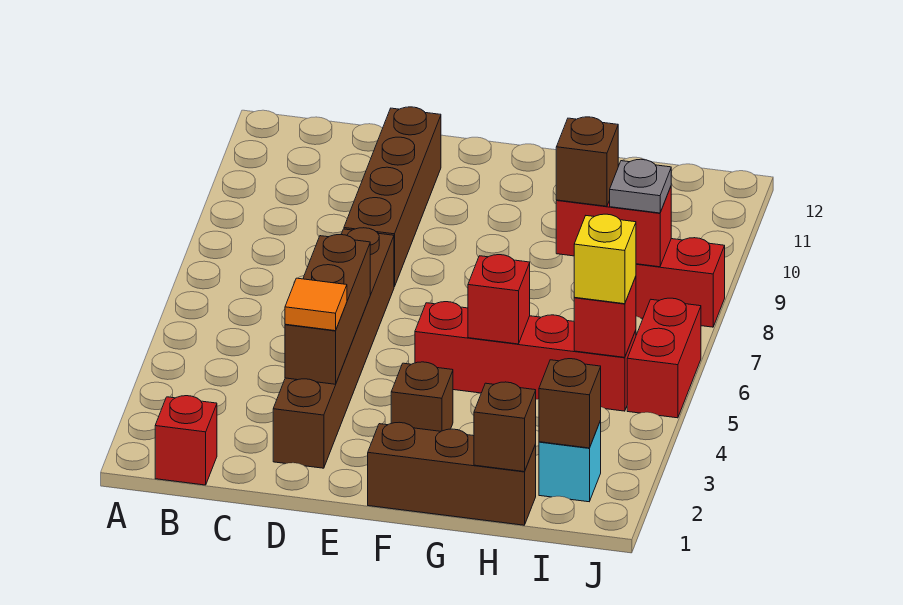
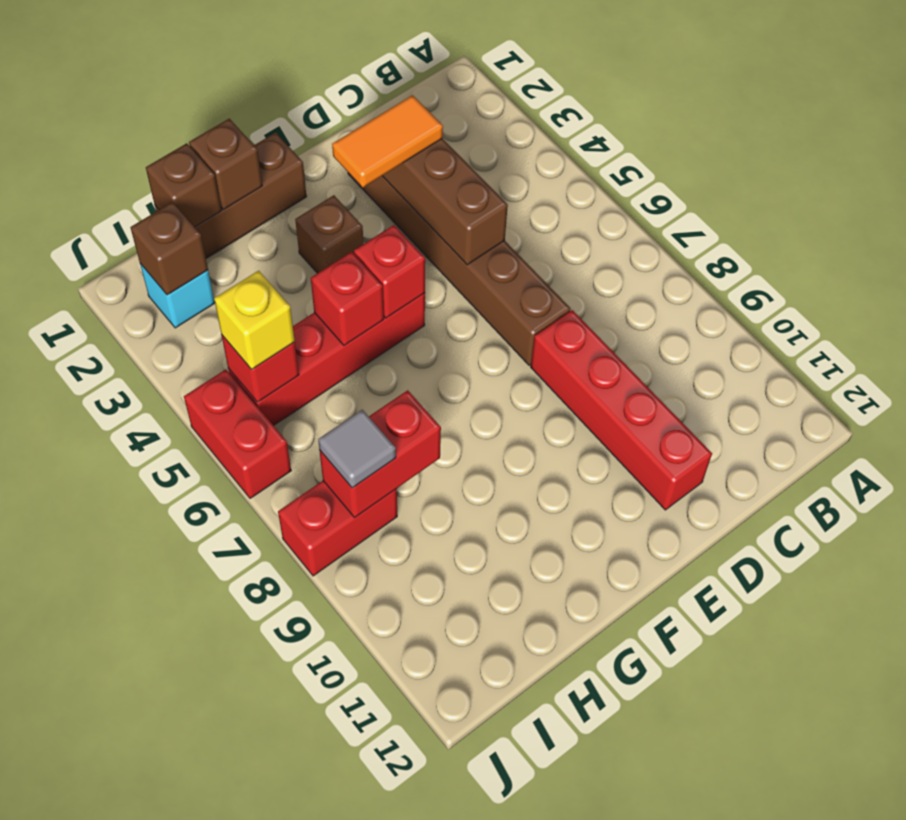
red brick B1 level 1 -> red brick F5 level 2
orange tile D3 level 3 -> orange tile D3:E3 level 3
brown brick D8:D11 level 1 -> red brick D8:D11 level 1
brown brick H8 level 3 -> brown brick G1 level 2
grey plate I8 level 3 -> grey tile I8 level 3

